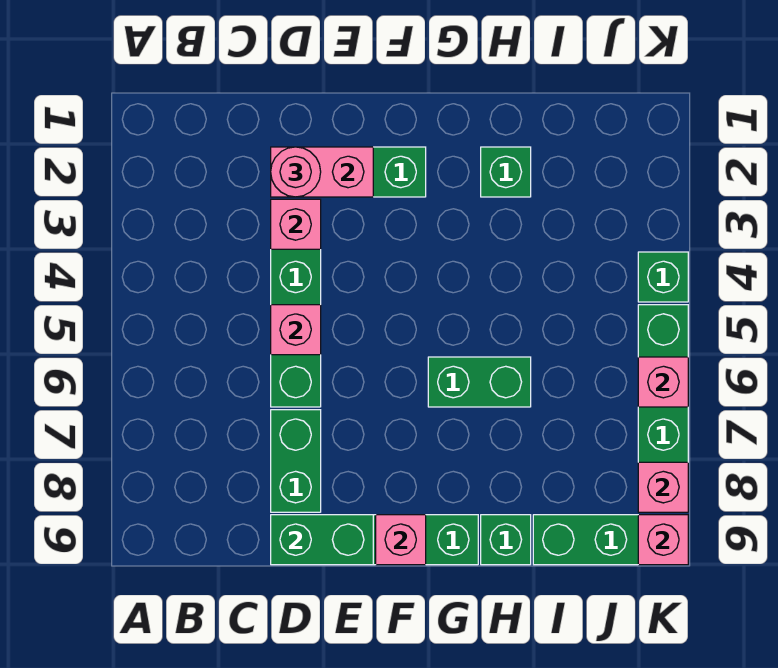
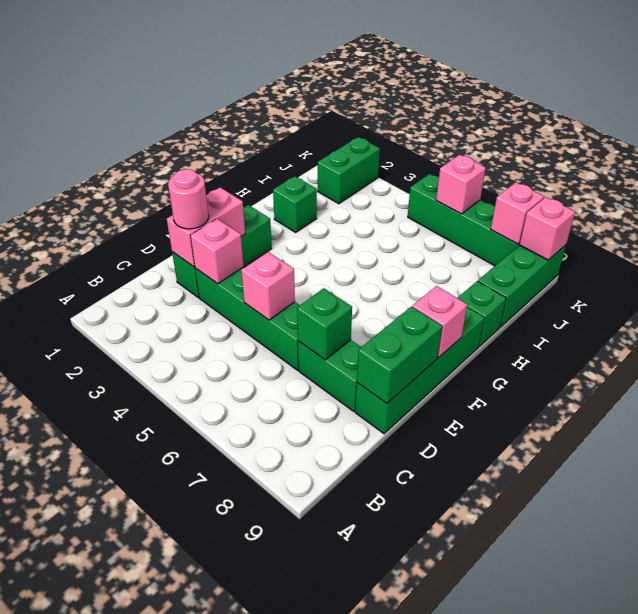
green brick G6:H6 level 1 -> green brick J2:K2 level 1
green brick K4 level 1 -> green brick D7 level 2

